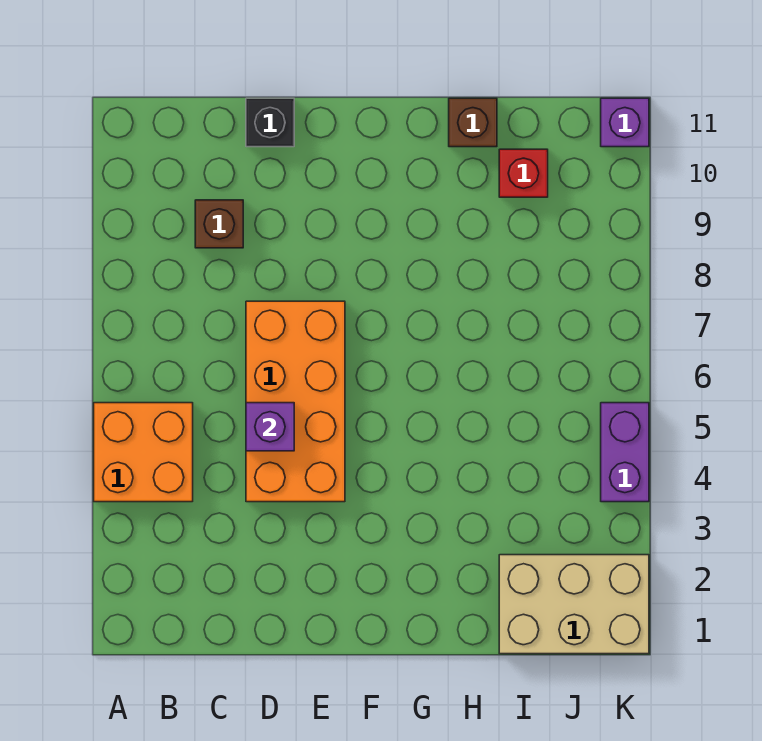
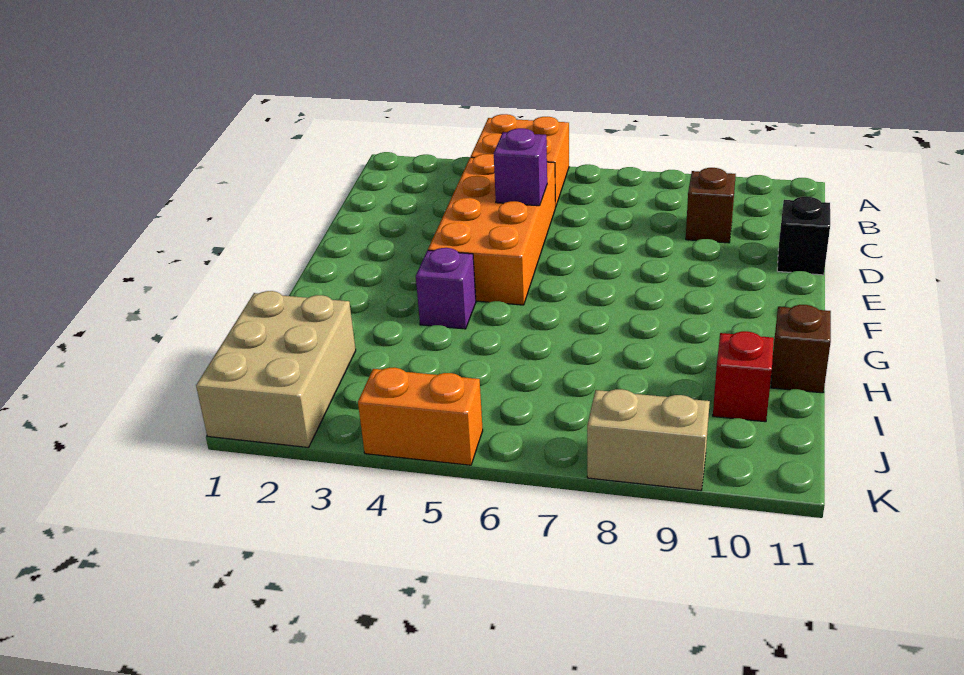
orange brick D4:E7 level 1 -> orange brick C4:F5 level 1
purple brick K4:K5 level 1 -> orange brick K4:K5 level 1
none -> tan brick K8:K9 level 1
purple brick K11 level 1 -> purple brick G4 level 1

